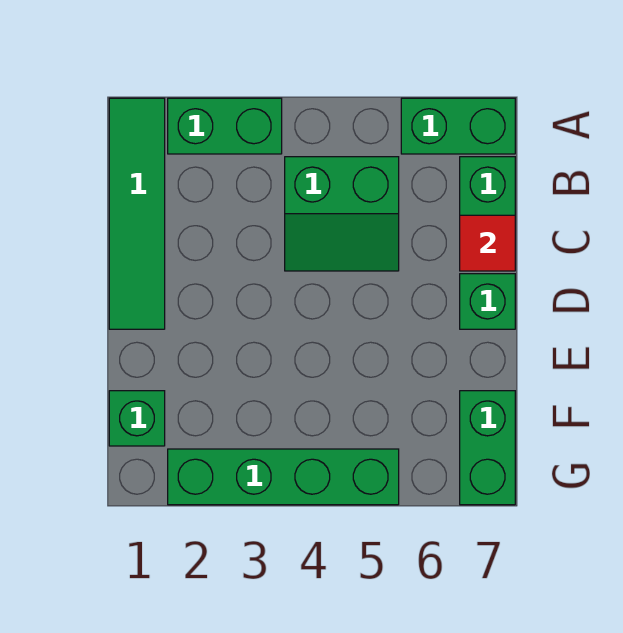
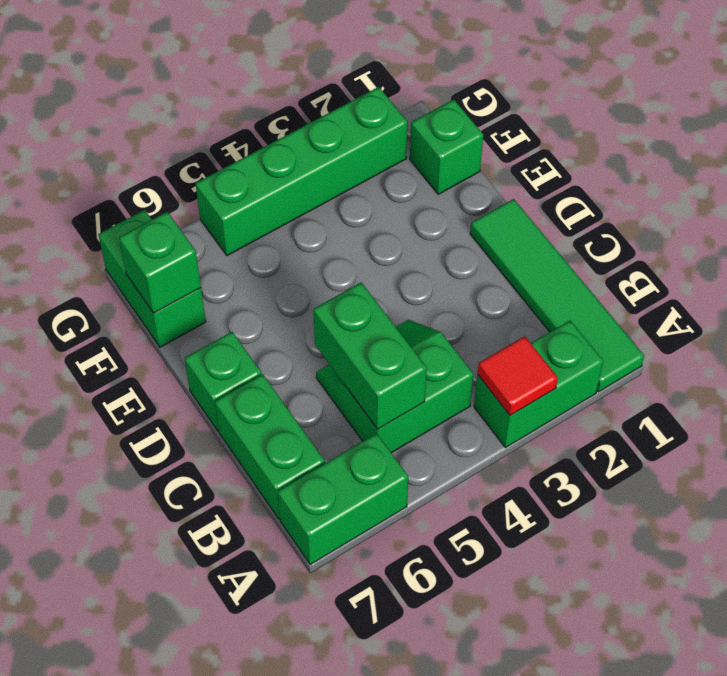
none -> green brick B5:C5 level 2
red tile C7 level 2 -> red tile A3 level 2
none -> green brick F7 level 2

